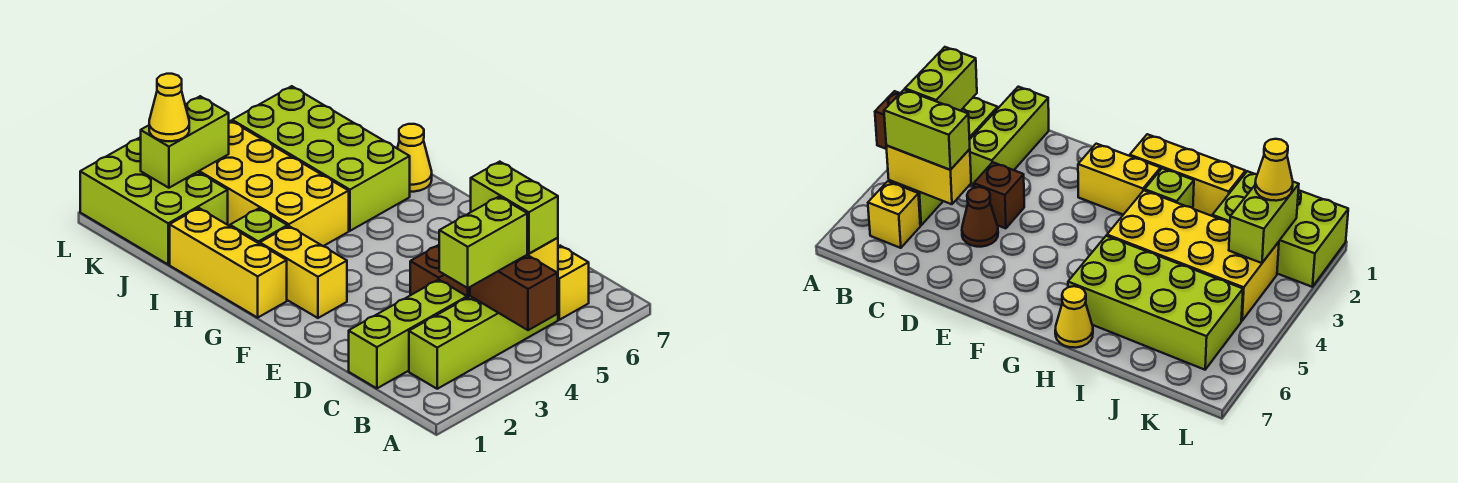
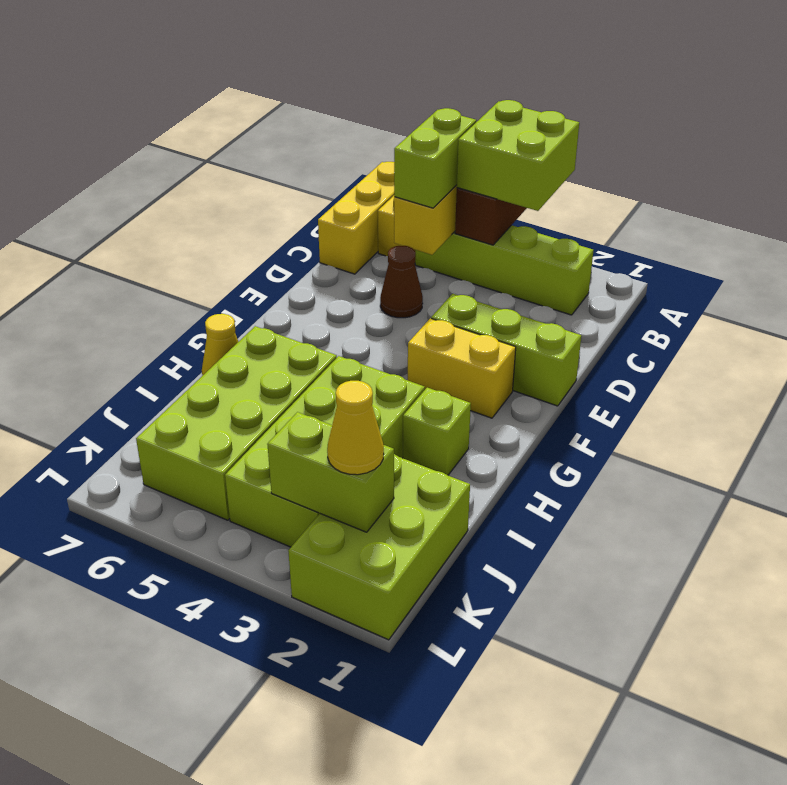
lime brick B3:B4 level 3 -> lime brick A3:B4 level 3
lime brick C1:C3 level 1 -> lime brick E1:E3 level 1
brown brick D4 level 1 -> none
yellow brick F2:G2 level 1 -> yellow brick F2:F3 level 1
yellow brick G1:I1 level 1 -> yellow brick A7:C7 level 1
yellow brick H3:K4 level 1 -> lime brick H3:K4 level 1

